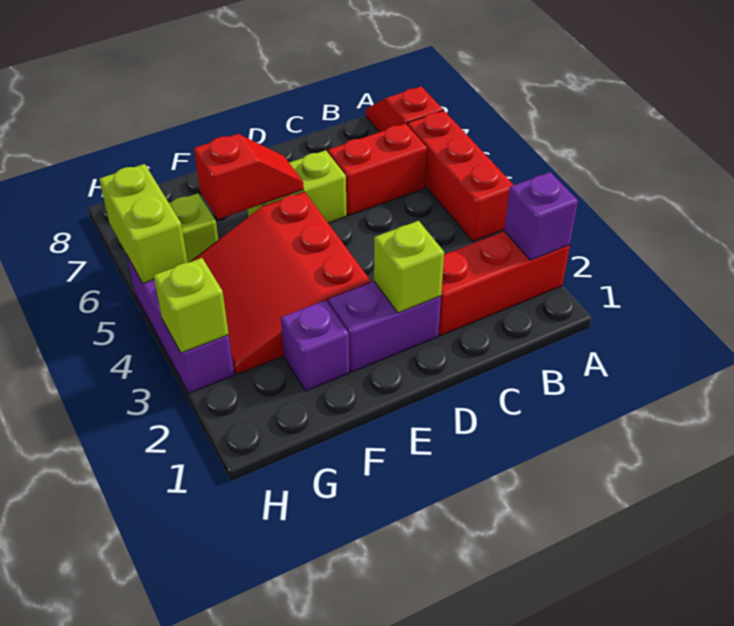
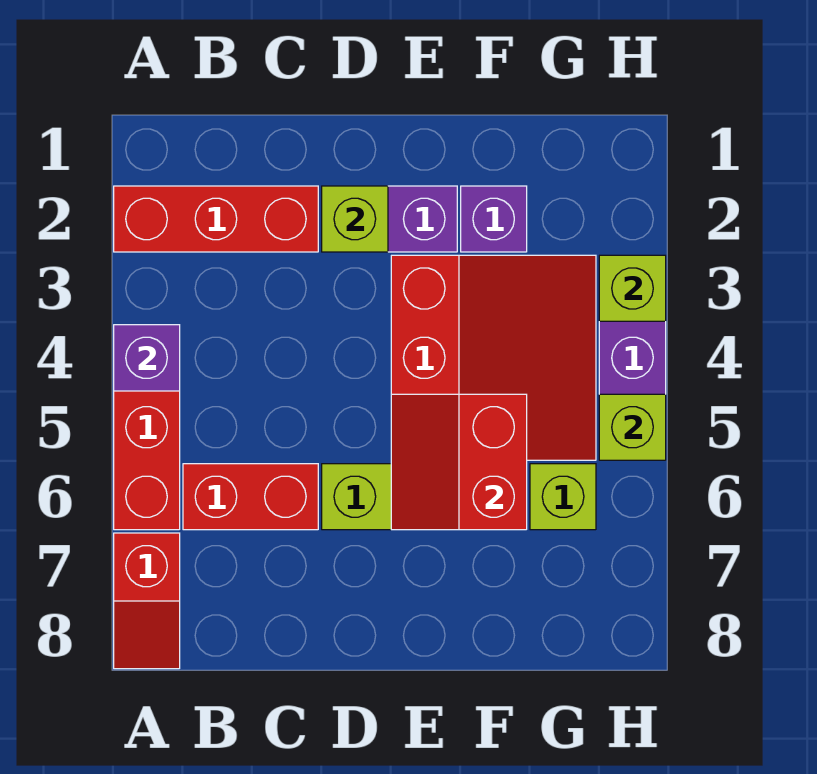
purple brick A2 level 2 -> purple brick A4 level 2
red slope E6:F6 level 2 top F -> red slope E5:F6 level 2 top F
lime brick H5:H6 level 2 -> lime brick H5 level 2

